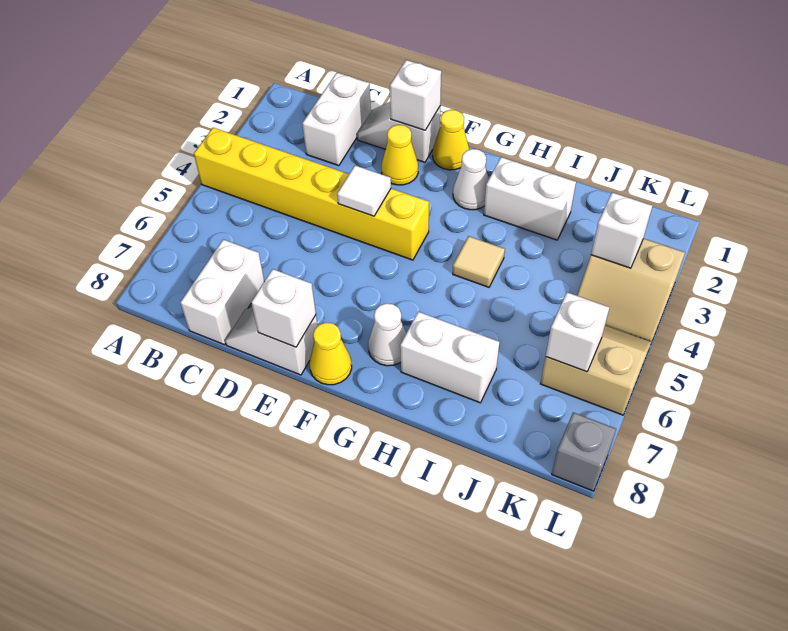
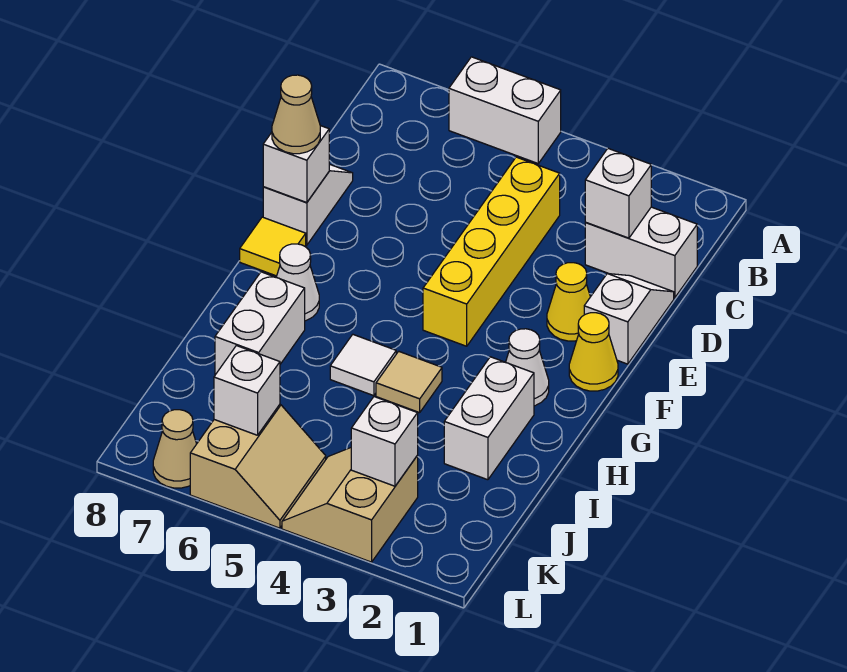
yellow brick A4:F4 level 1 -> yellow brick C4:F4 level 1
white brick C7:C8 level 1 -> white brick A5:A6 level 1
white brick E1 level 2 -> white brick C2 level 2
white tile E4 level 2 -> white tile H5 level 1
none -> tan cone E8 level 3
yellow cone F8 level 1 -> yellow tile F8 level 1
none -> tan cone L7 level 1
grey brick L8 level 1 -> none

